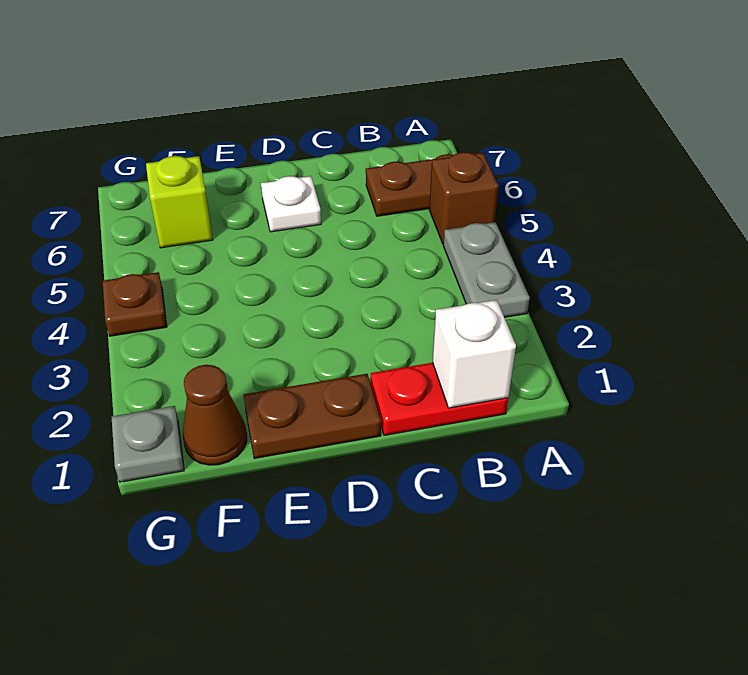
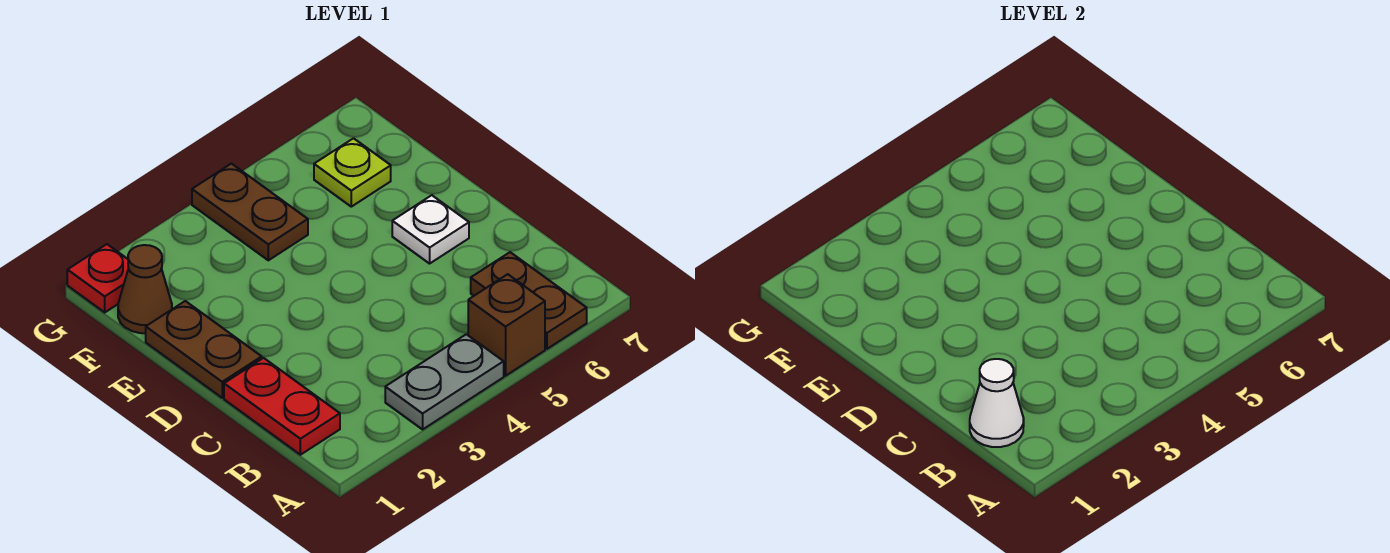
white brick B1 level 2 -> white cone B1 level 2
lime brick F6 level 1 -> lime plate F6 level 1
grey plate G1 level 1 -> red plate G1 level 1
brown plate G4 level 1 -> brown plate F4:G4 level 1

